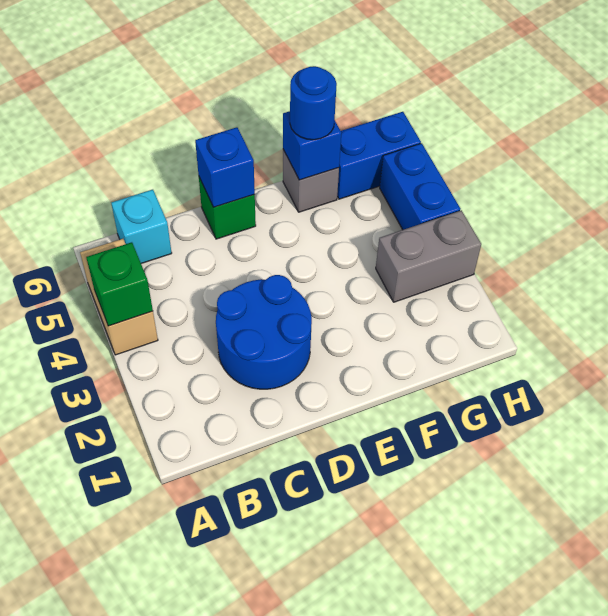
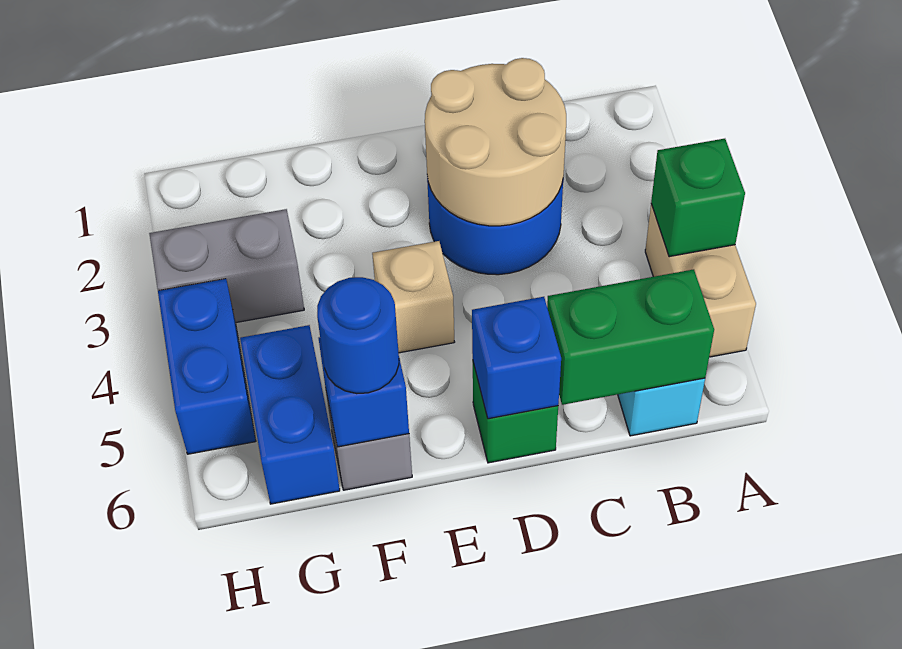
none -> green brick B6:C6 level 2
none -> tan round brick C2:D3 level 2
none -> tan brick E4 level 1
blue brick G6:H6 level 1 -> blue brick G5:G6 level 1

